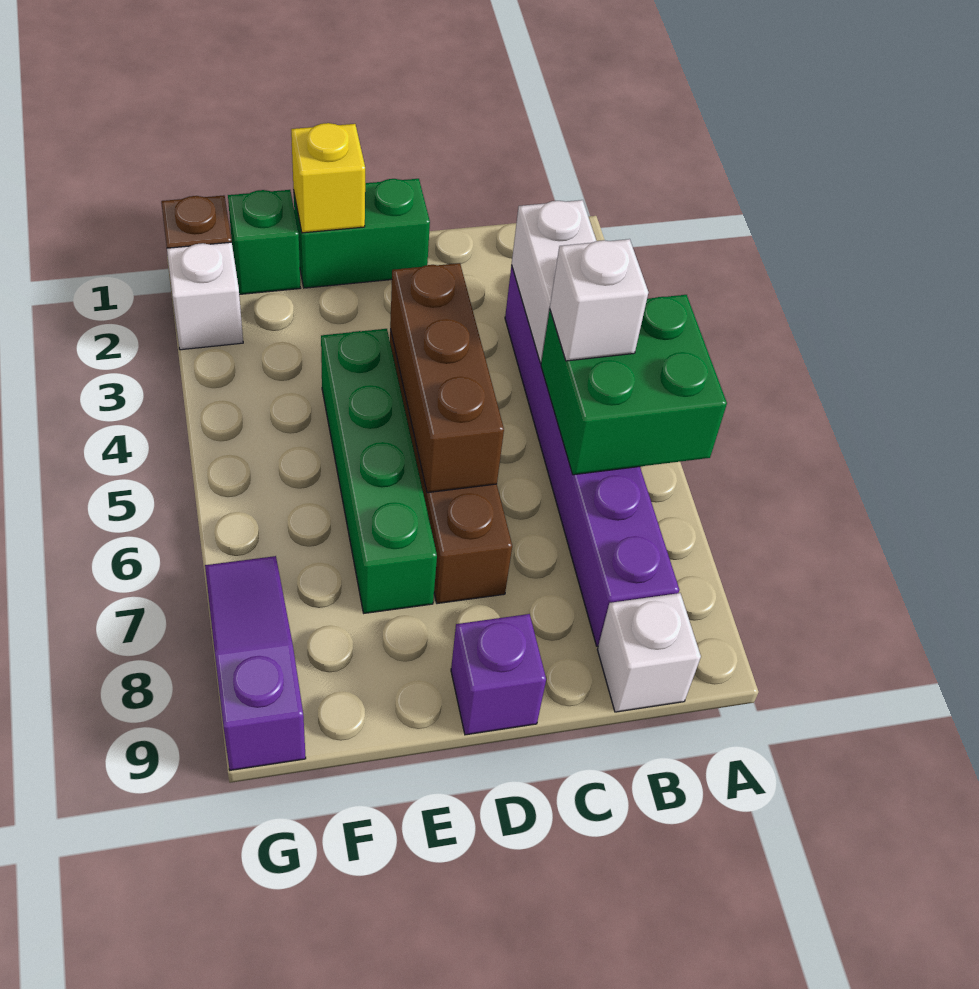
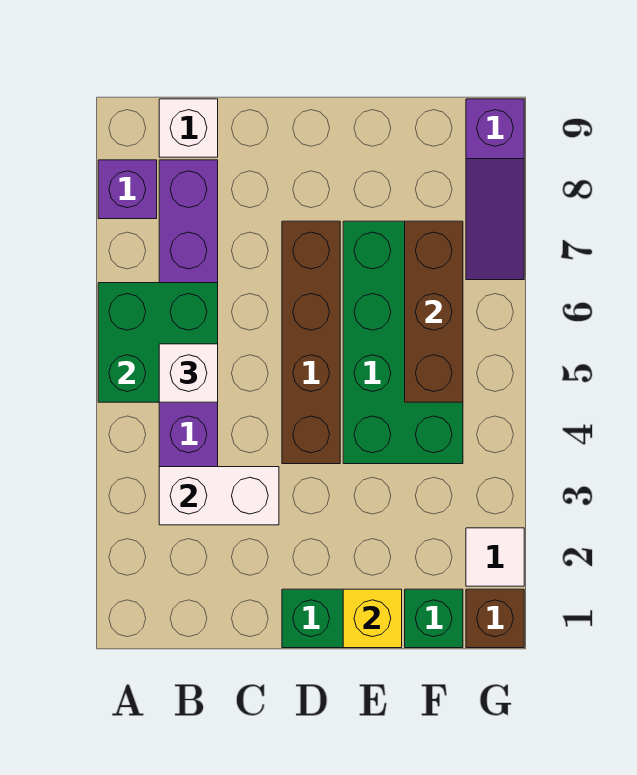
white brick B3:B4 level 2 -> white brick B3:C3 level 2
brown brick D4:D6 level 2 -> brown brick F5:F7 level 2
purple brick D9 level 1 -> purple brick A8 level 1
green brick E4:E7 level 1 -> green brick E4:F7 level 1
white brick G2 level 1 -> white tile G2 level 1

